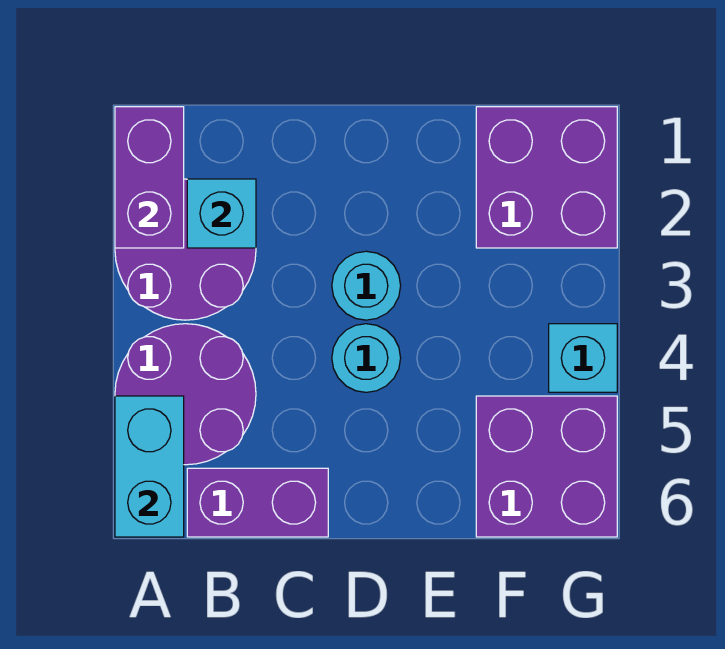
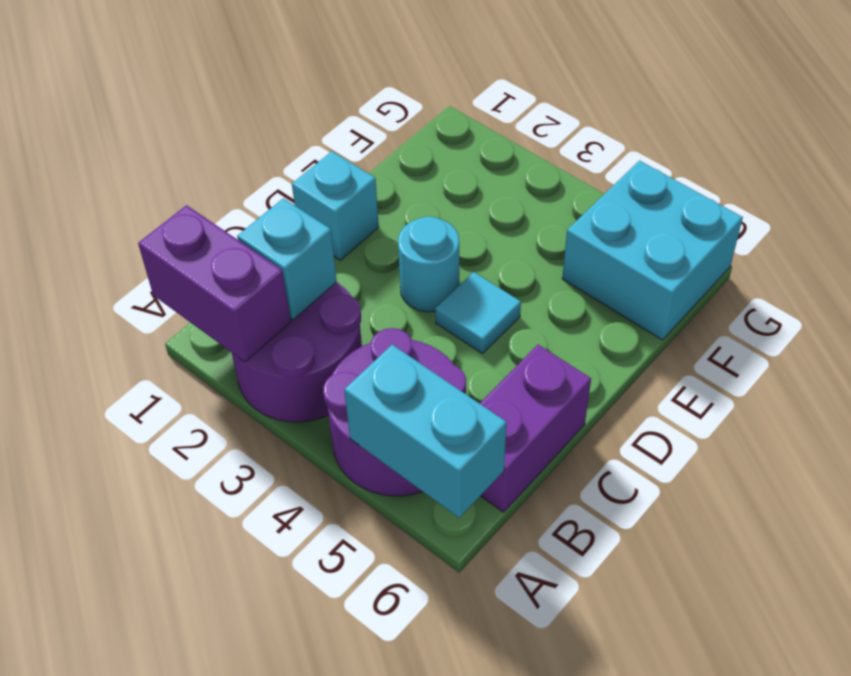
cyan round brick D4 level 1 -> cyan tile D4 level 1
purple brick F1:G2 level 1 -> none
purple brick F5:G6 level 1 -> cyan brick F5:G6 level 1
cyan brick G4 level 1 -> cyan brick D1 level 1

